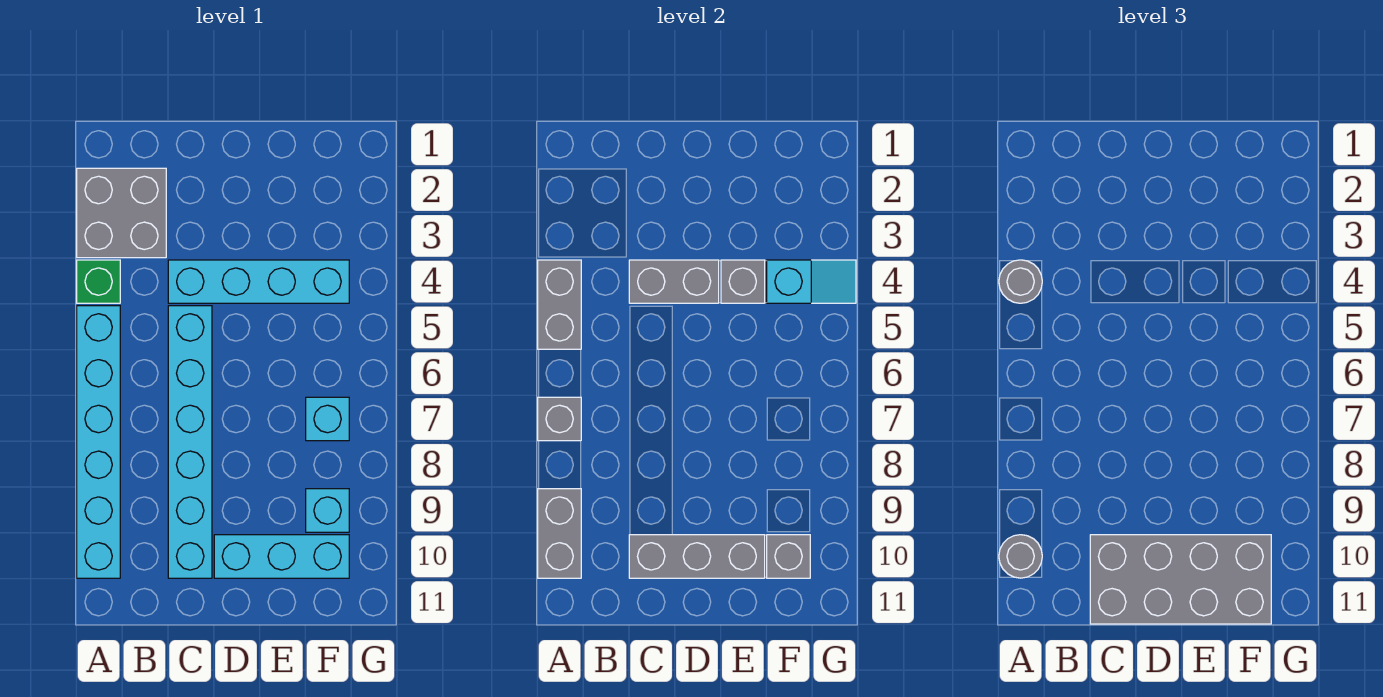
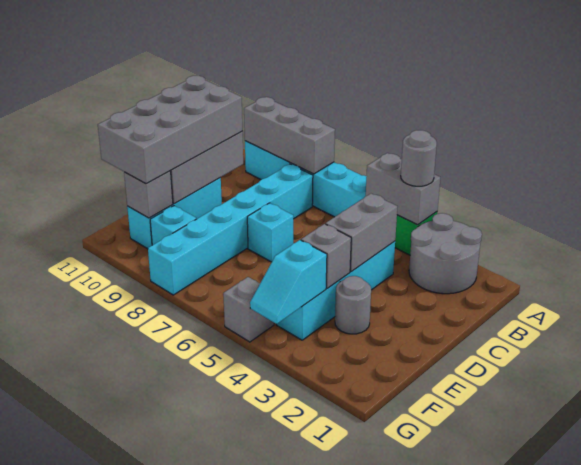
grey brick A2:B3 level 1 -> grey round brick A2:B3 level 1
grey brick A7 level 2 -> grey brick G5 level 1
grey brick A9:A10 level 2 -> grey brick A8:A10 level 2
grey round brick A10 level 3 -> grey round brick E3 level 1
cyan brick C5:C10 level 1 -> cyan brick B8:G8 level 1
cyan brick F7 level 1 -> cyan brick D7 level 1

